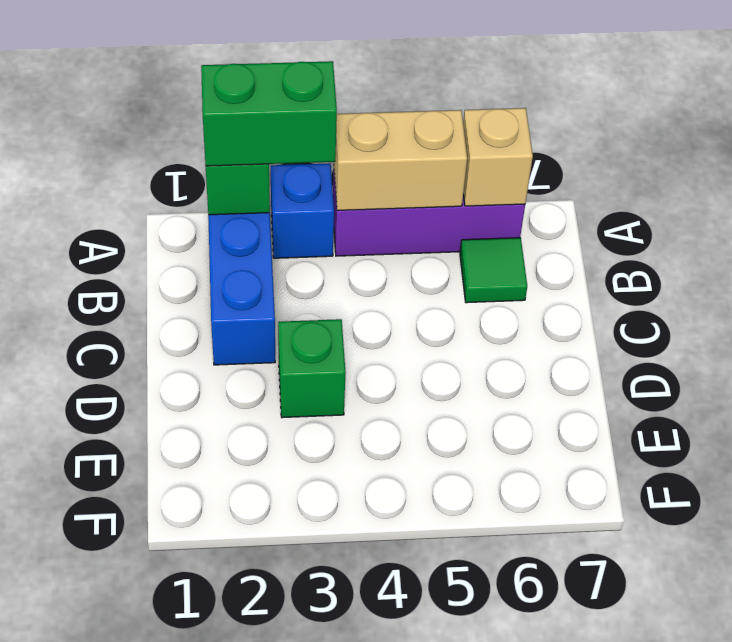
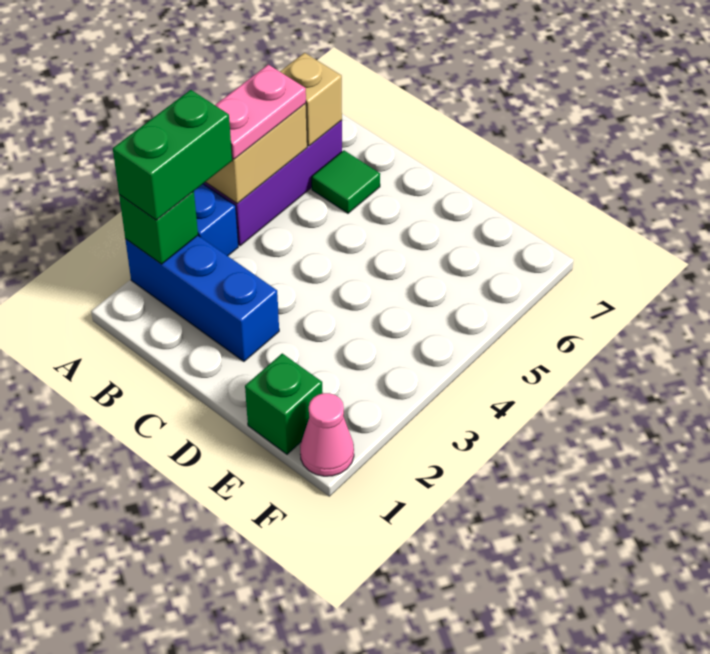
none -> pink plate A4:A5 level 3
green brick D3 level 1 -> green brick E1 level 1
none -> pink cone F1 level 1

